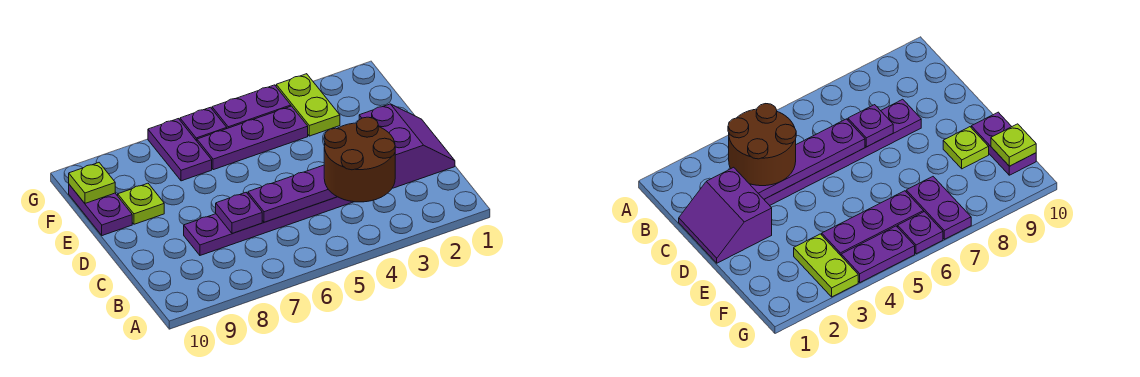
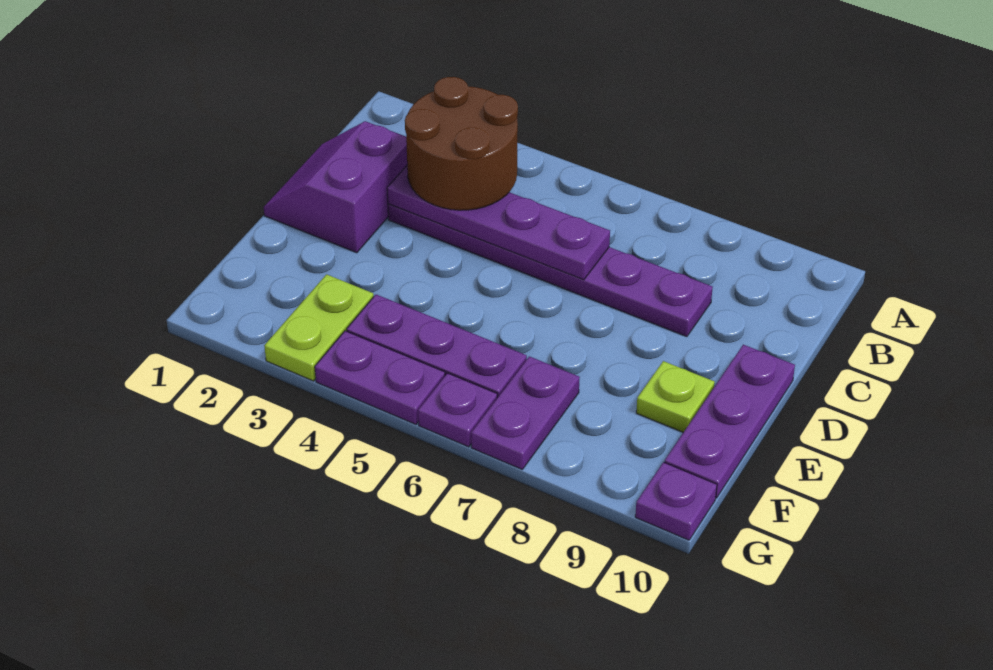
purple plate C7 level 2 -> purple plate G10 level 1
purple plate E10:F10 level 1 -> purple plate D10:F10 level 1
lime plate F10 level 2 -> none

